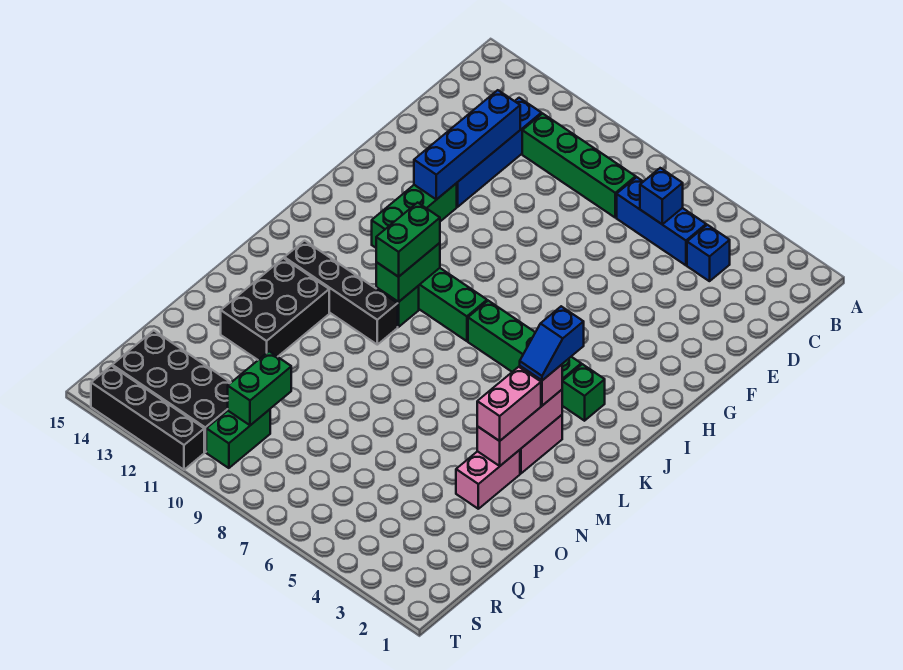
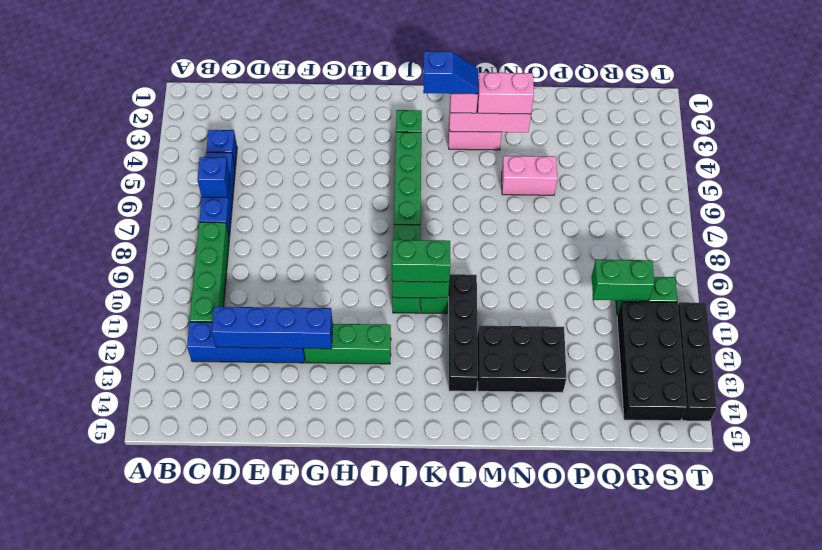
pink brick N3:O3 level 1 -> pink brick N5:O5 level 1

